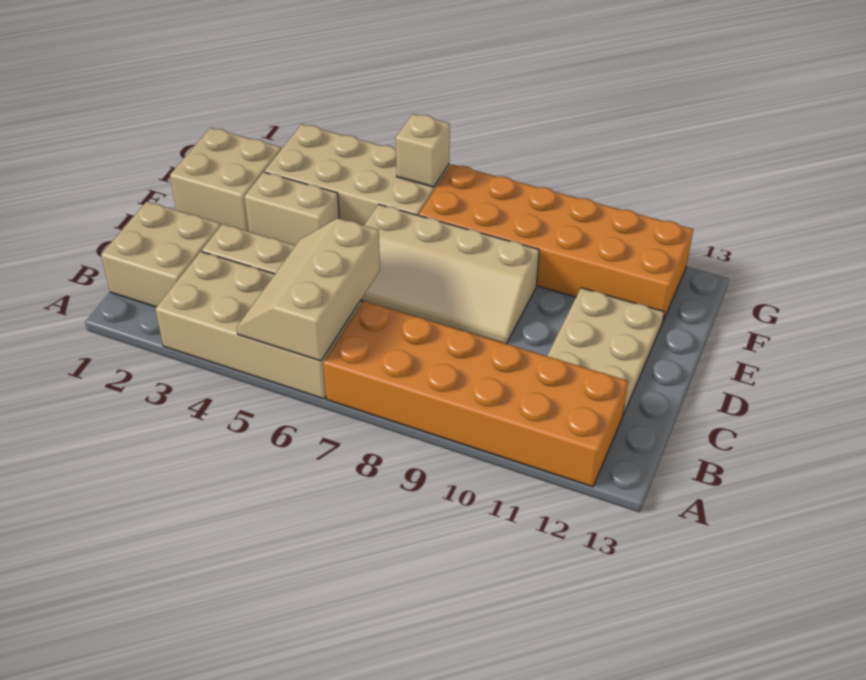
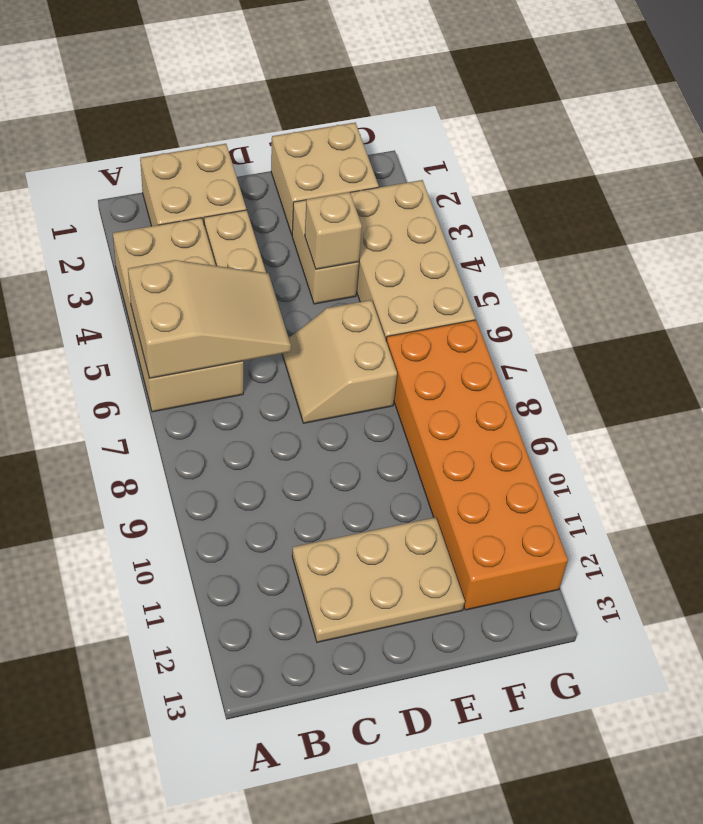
tan slope A5:C6 level 2 top 6 -> tan slope A5:C6 level 2 top A
orange brick A7:B12 level 1 -> none
tan slope D6:E9 level 1 top E -> tan slope D6:E7 level 1 top E
tan brick G6 level 2 -> tan brick E4 level 2

